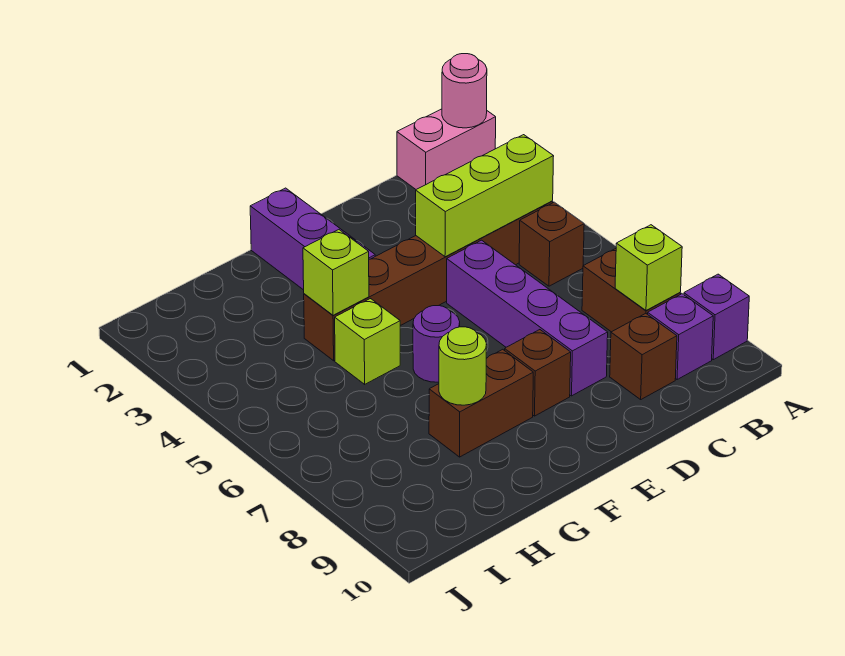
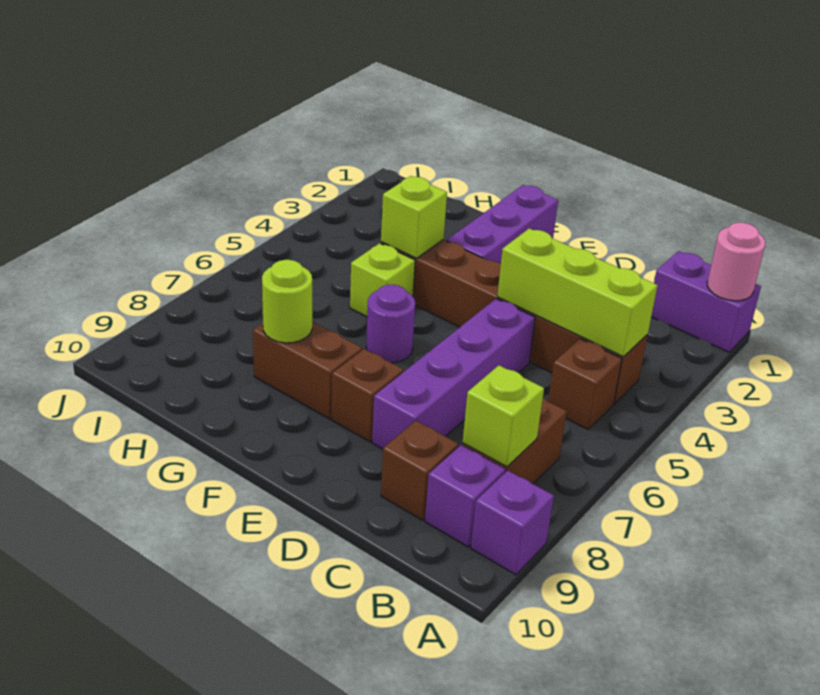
pink brick A1:B1 level 1 -> purple brick A1:B1 level 1

